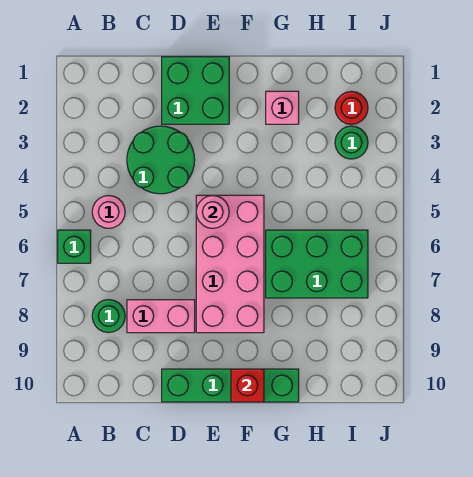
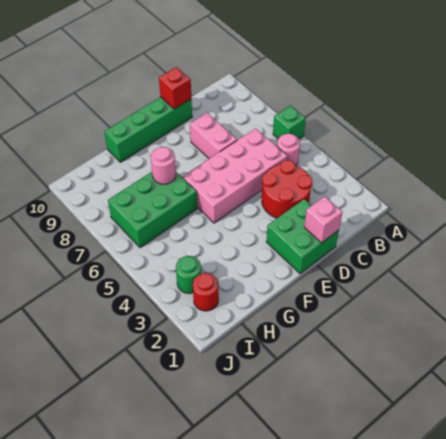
green round brick B8 level 1 -> none
green round brick C3:D4 level 1 -> red round brick C3:D4 level 1
pink brick C8:D8 level 1 -> pink brick D7:D8 level 1
pink brick E5:F8 level 1 -> pink brick C5:F6 level 1
pink round brick E5 level 2 -> pink round brick G7 level 2
red brick F10 level 2 -> red brick D10 level 2
pink brick G2 level 1 -> pink brick D1 level 2

